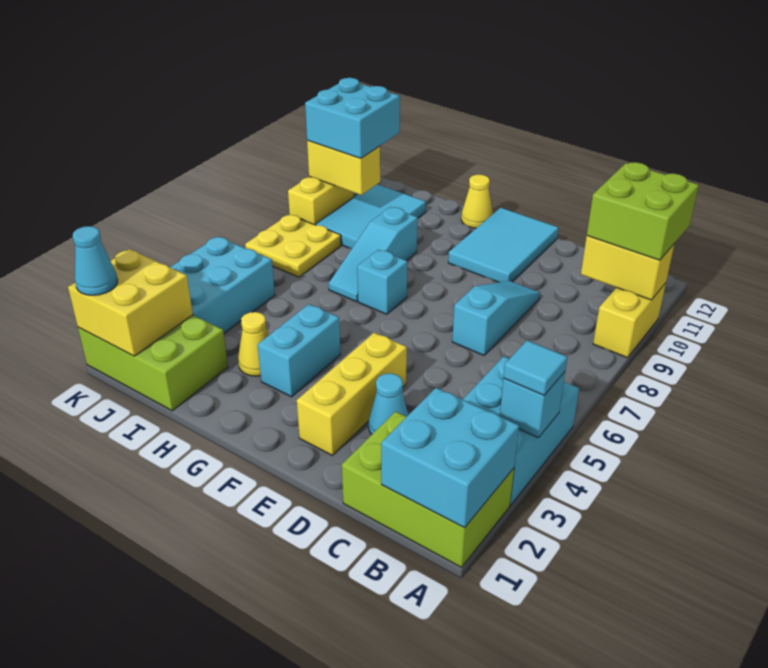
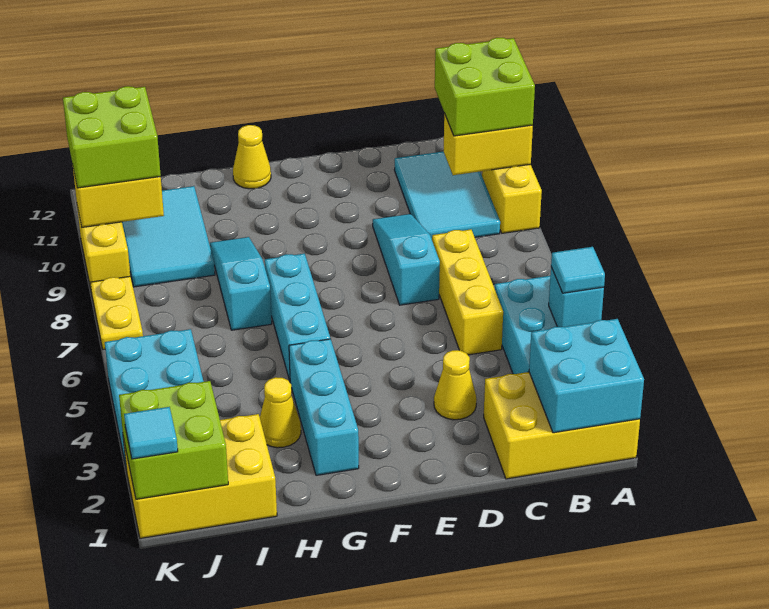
lime brick A1:C2 level 1 -> yellow brick A1:C2 level 1
cyan cone D3 level 1 -> yellow cone D3 level 1
yellow brick E2:E4 level 1 -> yellow brick C5:C7 level 1
cyan tile E10:F12 level 1 -> cyan tile B9:C11 level 1
cyan brick G3:G4 level 1 -> cyan brick G2:G4 level 1
cyan brick G7 level 1 -> cyan brick G5:G7 level 1
cyan slope H7:H9 level 1 top 9 -> cyan slope H7:H9 level 1 top 7
lime brick I1:K2 level 1 -> yellow brick I1:K2 level 1
yellow brick J1:K2 level 2 -> lime brick J1:K2 level 2
yellow plate J7:K8 level 1 -> yellow plate K7:K8 level 1
cyan brick J10:K11 level 3 -> lime brick J10:K11 level 3
cyan cone K1 level 3 -> cyan tile K1 level 3

